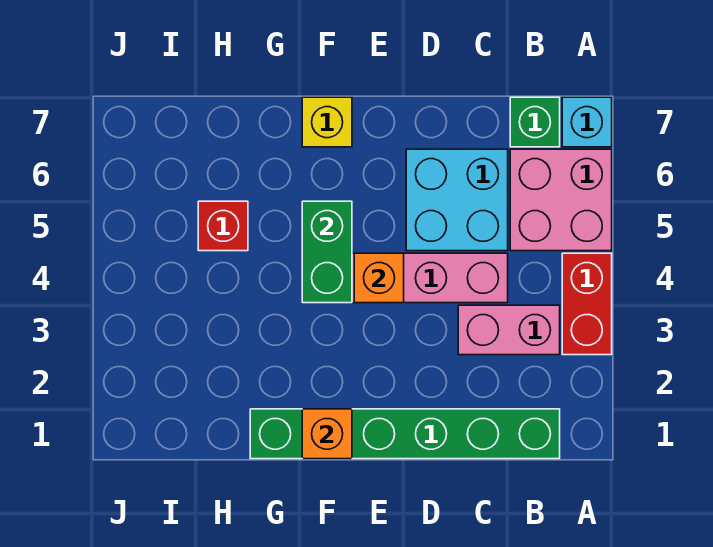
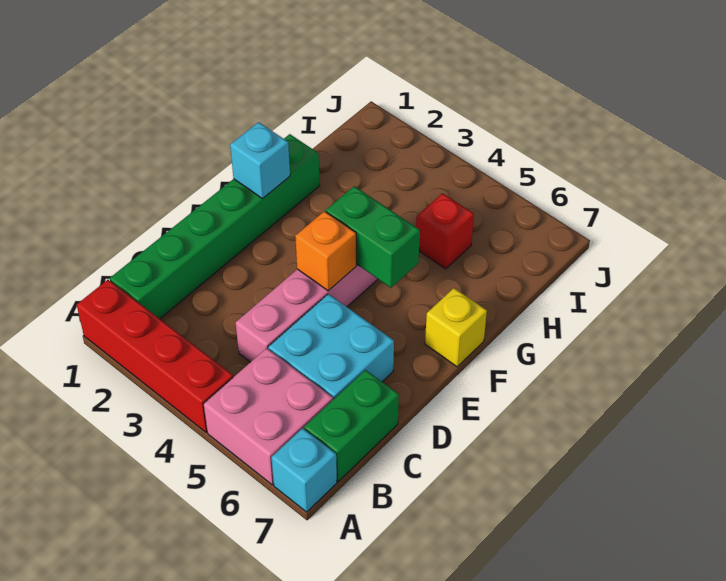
red brick A3:A4 level 1 -> red brick A1:A4 level 1
pink brick B3:C3 level 1 -> none
green brick B7 level 1 -> green brick B7:C7 level 1
orange brick F1 level 2 -> cyan brick F1 level 2

